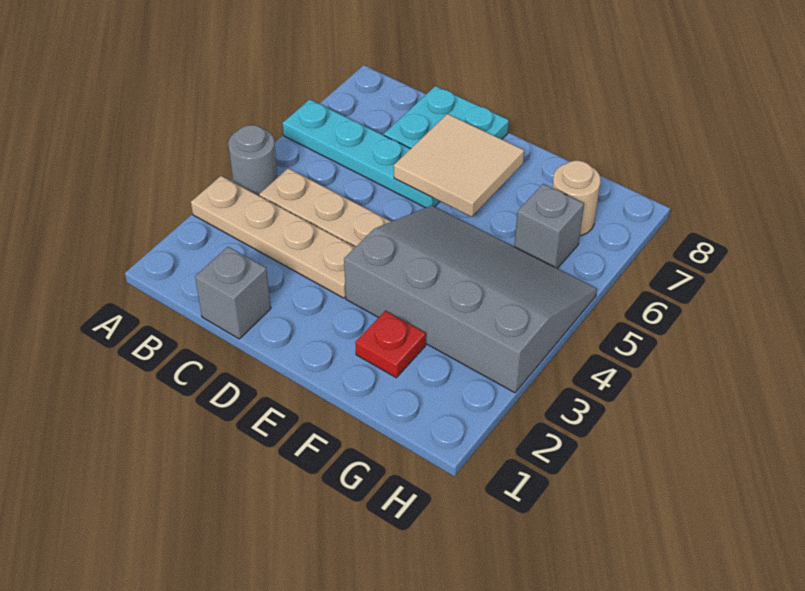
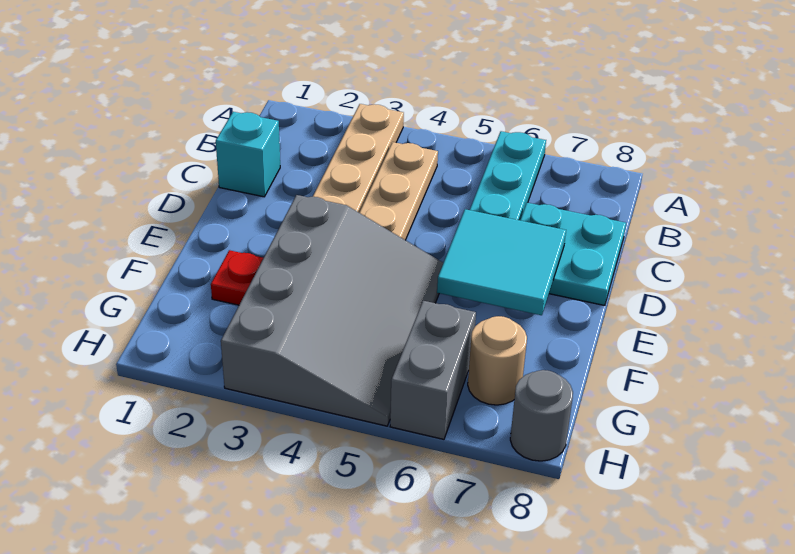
grey round brick A4 level 1 -> grey round brick H8 level 1
grey brick C1 level 1 -> cyan brick C1 level 1
tan tile D6:E7 level 2 -> cyan tile D6:E7 level 2
grey brick G6 level 1 -> grey brick G6:H6 level 1

